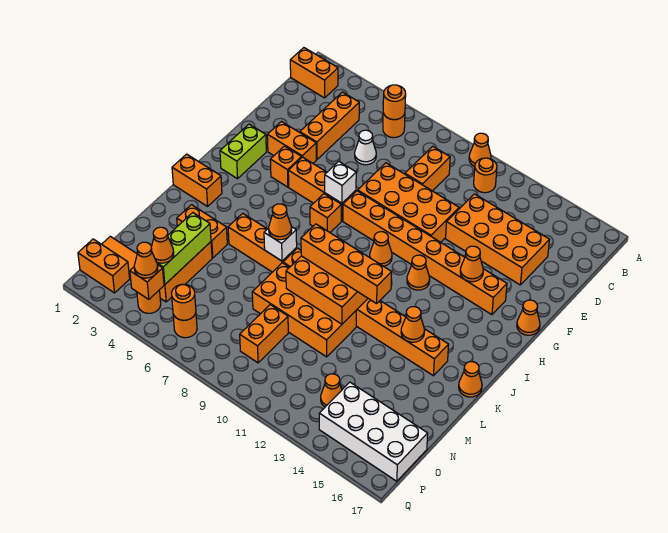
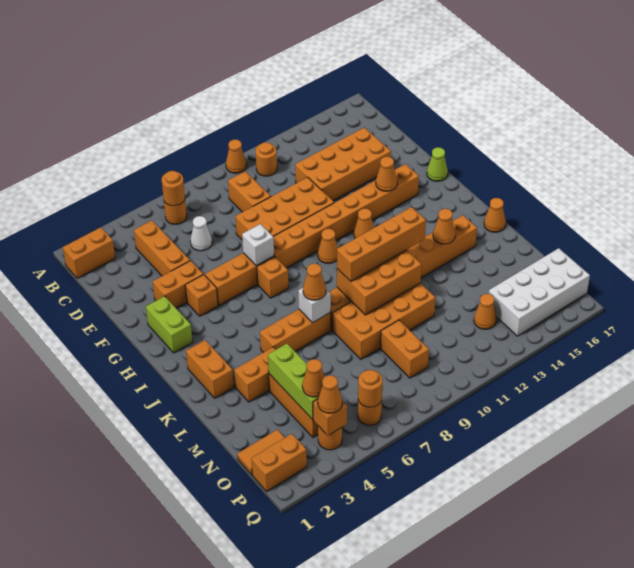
orange cone G17 level 1 -> lime cone G17 level 1
orange brick J1:J2 level 1 -> orange brick J2:K2 level 1

